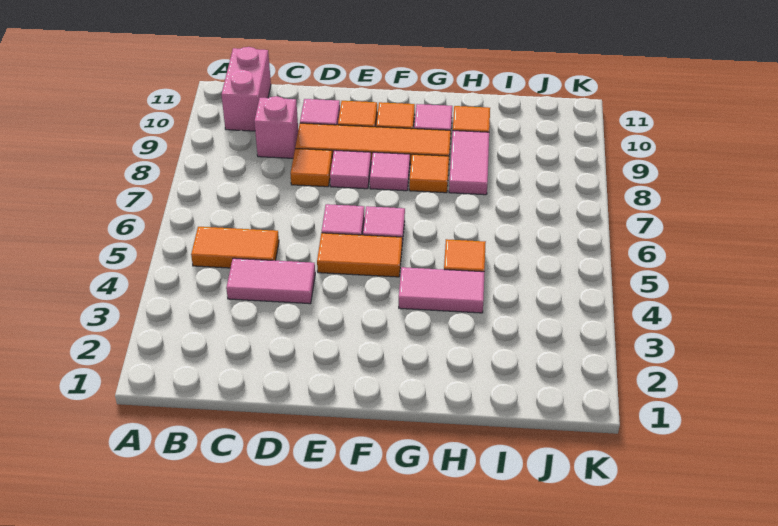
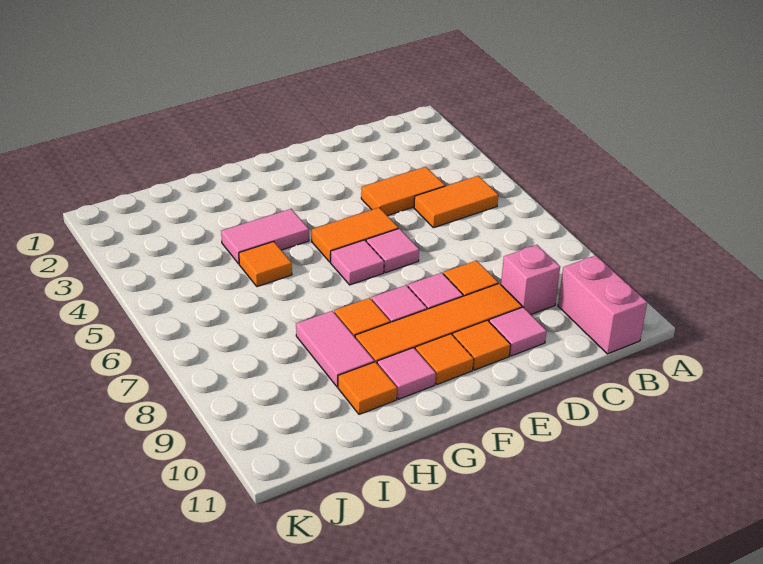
pink tile C4:D4 level 1 -> orange tile C4:D4 level 1

